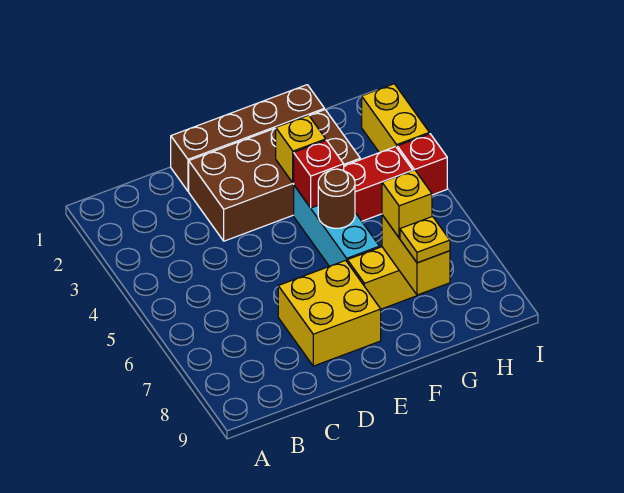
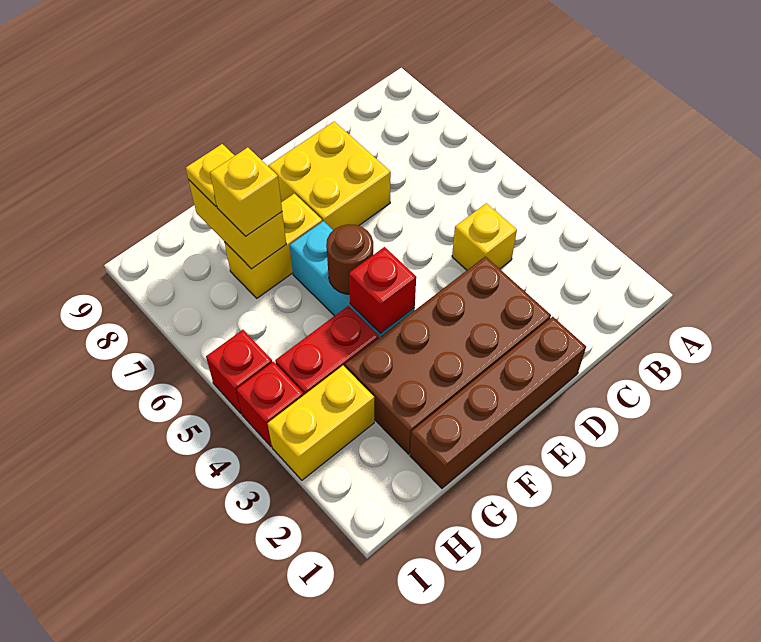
yellow brick F3 level 2 -> yellow brick C4 level 1
yellow brick I2:I3 level 1 -> yellow brick H3:I3 level 1
none -> red brick I5 level 1

